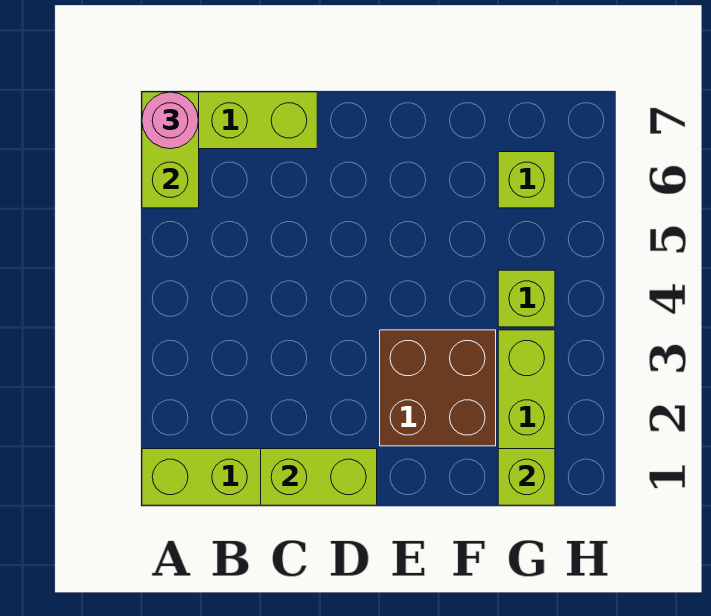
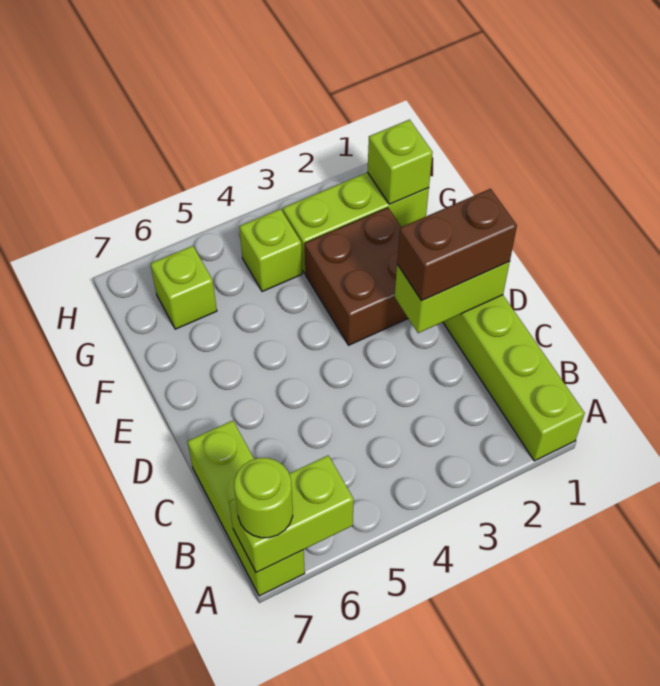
pink round brick A7 level 3 -> lime round brick A7 level 3
lime brick C1:D1 level 2 -> lime brick D1:D2 level 2
none -> brown brick D1:D2 level 3

